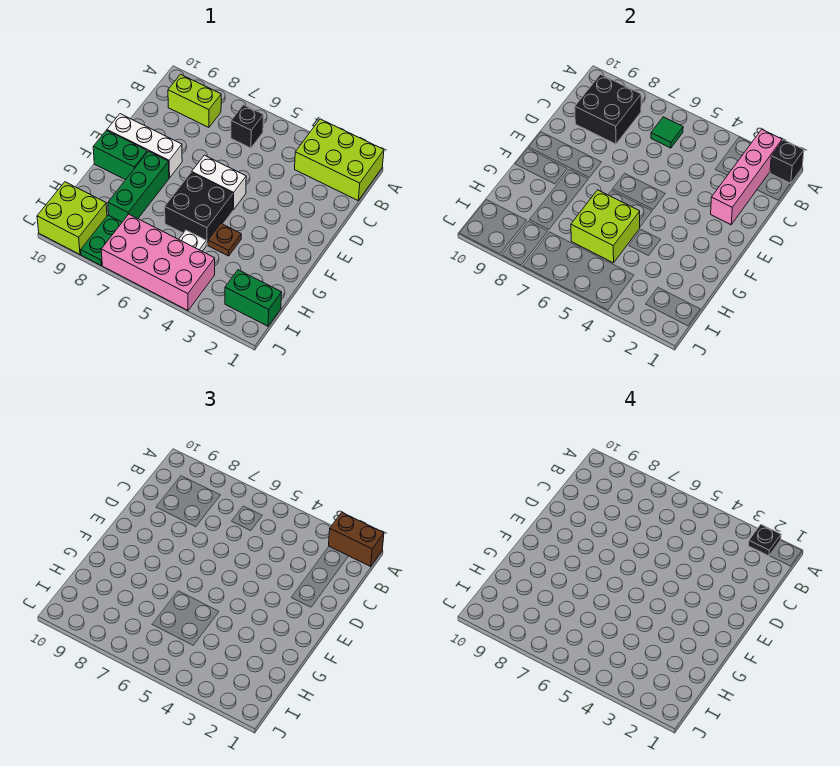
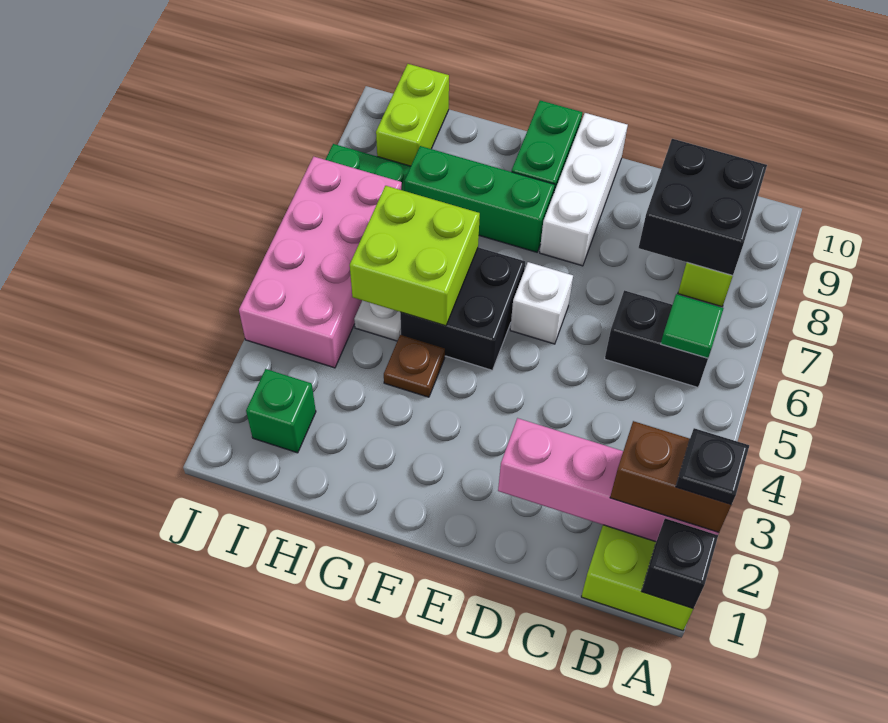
brown brick A1:A2 level 3 -> brown brick A2:B2 level 3
black brick B6 level 1 -> black brick B6:C6 level 1
white brick E5:E6 level 1 -> white brick E6 level 1
green brick I1:I2 level 1 -> green brick I2 level 1
lime brick I9:J10 level 1 -> lime brick I9:I10 level 1

